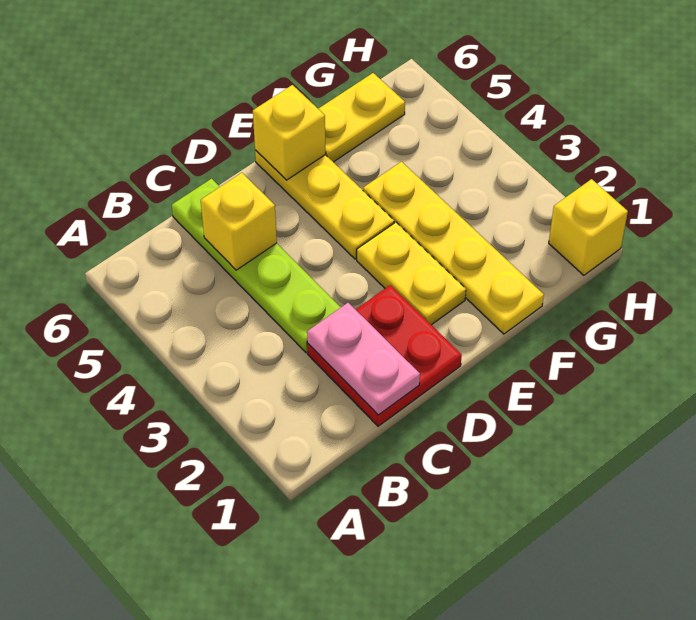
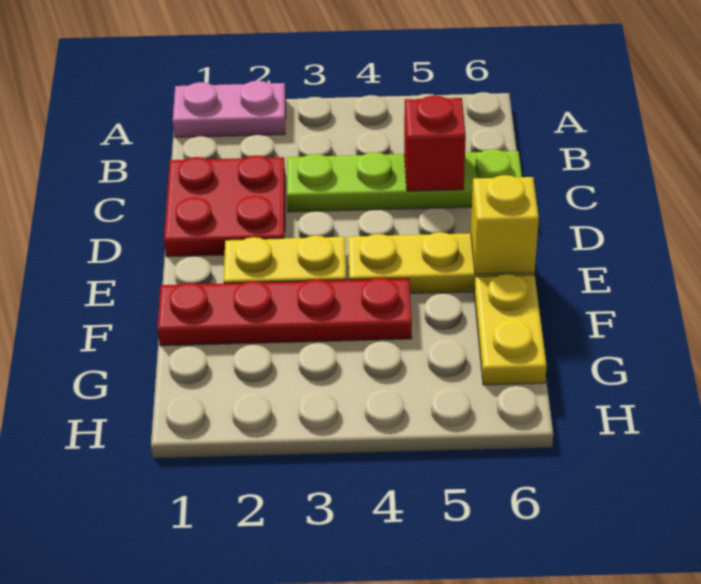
pink plate C1:C2 level 2 -> pink plate A1:A2 level 1
yellow brick C5 level 2 -> red brick C5 level 2
yellow plate F1:F4 level 1 -> red plate F1:F4 level 1
yellow brick H1 level 1 -> none

